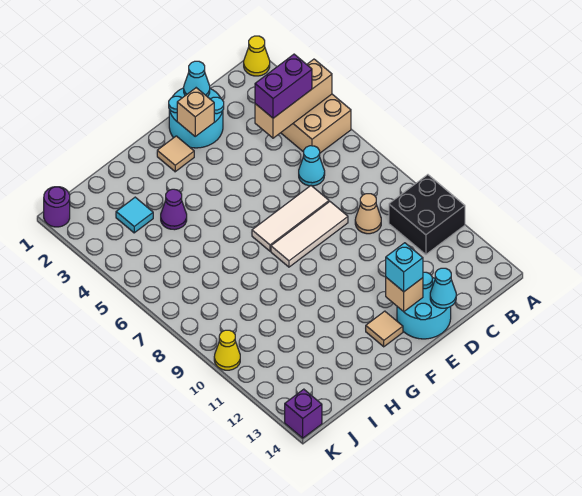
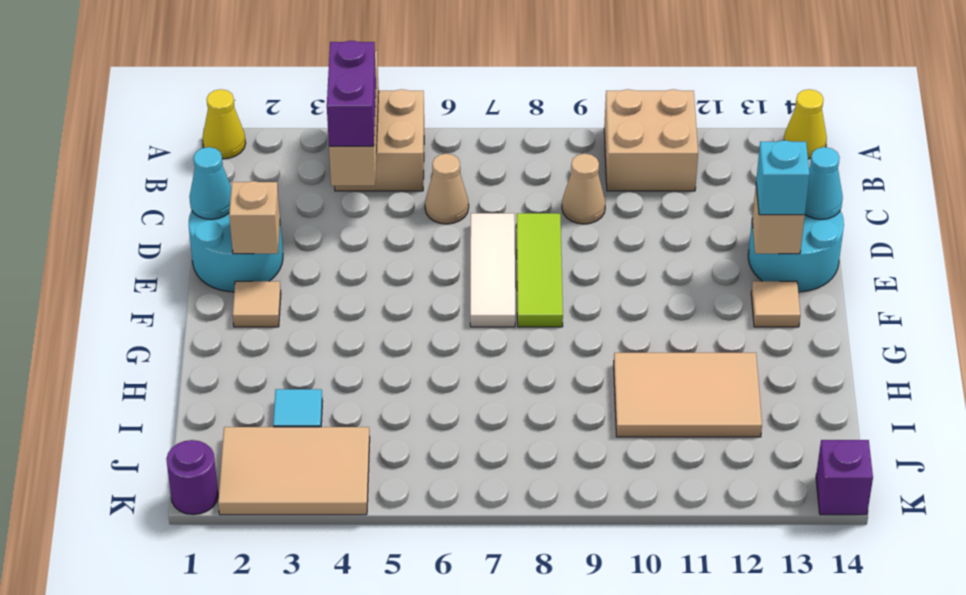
black brick A10:B11 level 1 -> tan brick A10:B11 level 1
cyan cone C6 level 1 -> tan cone C6 level 1
white tile D8:F8 level 1 -> lime tile D8:F8 level 1
purple cone H4 level 1 -> none
none -> tan tile H10:I12 level 1
none -> tan tile J2:K4 level 1
yellow cone K10 level 1 -> yellow cone A14 level 1

